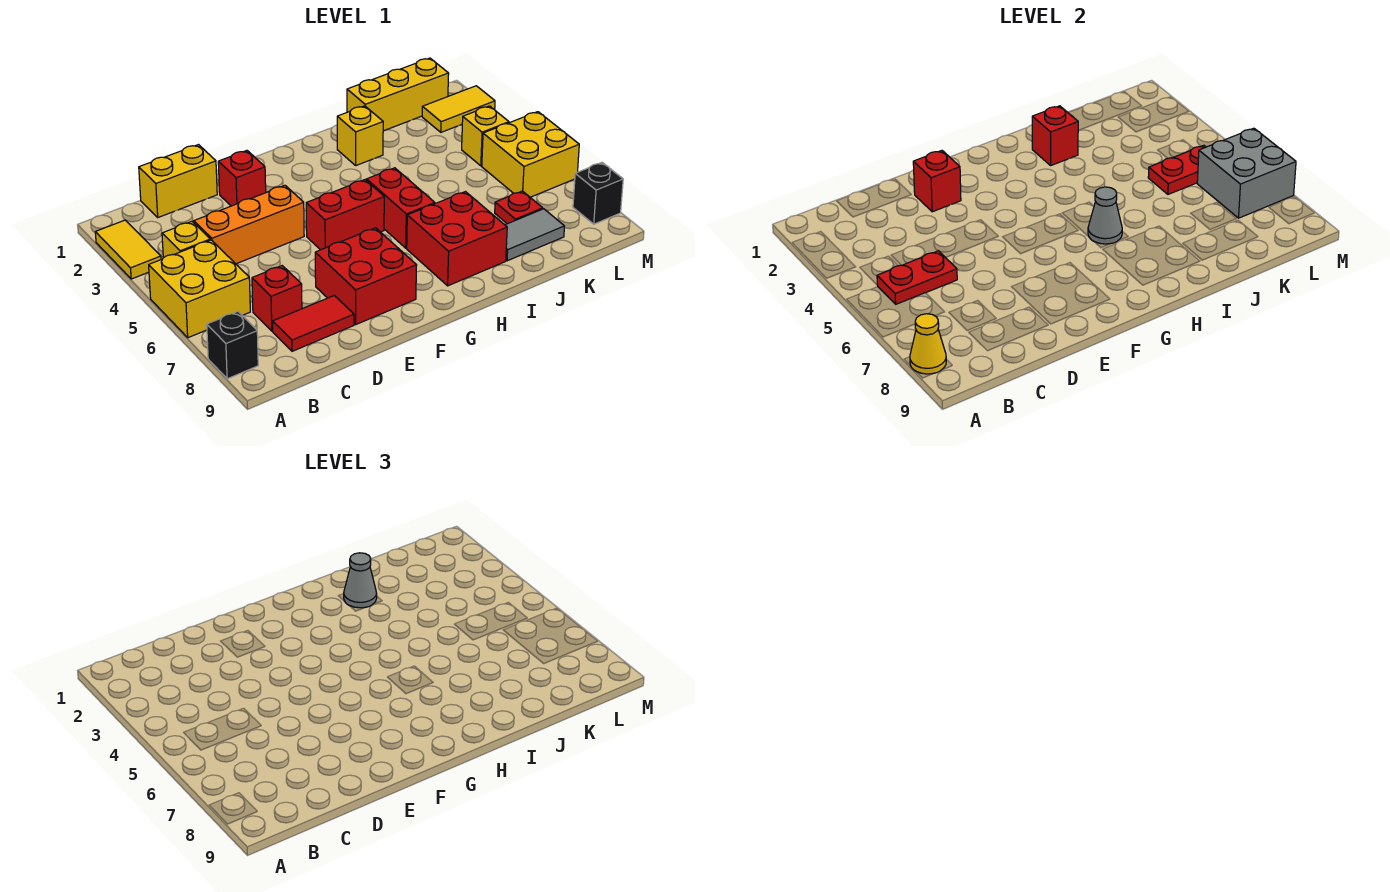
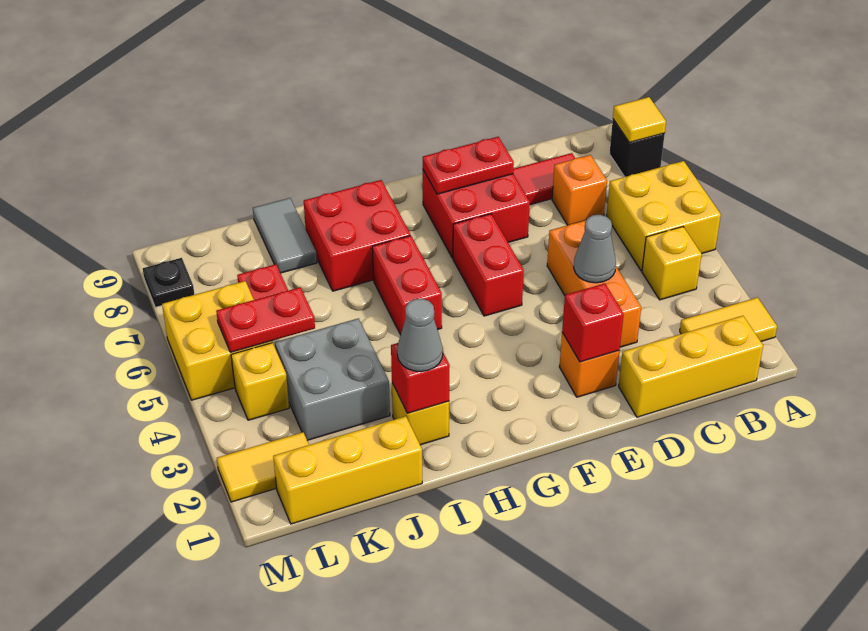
yellow tile A2:A3 level 1 -> yellow tile A2:B2 level 1
yellow cone A8 level 2 -> yellow tile A8 level 2
red plate B5:C5 level 2 -> red plate E8:F8 level 2
yellow brick C1:D1 level 1 -> yellow brick B1:D1 level 1
orange brick C4:E4 level 1 -> orange brick D3:D5 level 1
red brick C7 level 1 -> orange brick C7 level 1
red brick E2 level 1 -> orange brick E2 level 1
red brick F5:G5 level 1 -> red brick F5:F6 level 1
grey cone H6 level 2 -> grey cone D4 level 2
grey tile J8:K8 level 1 -> grey tile J8:J9 level 1
grey brick L6:M7 level 2 -> grey brick J3:K4 level 1
black brick M8 level 1 -> black plate M8 level 1

